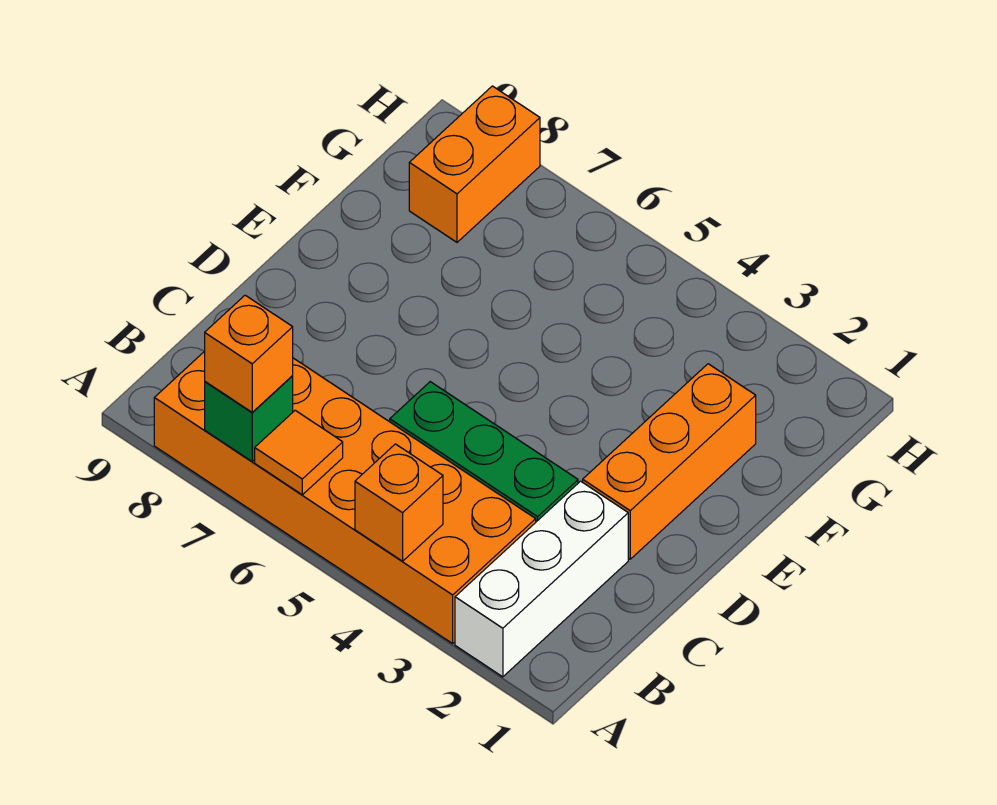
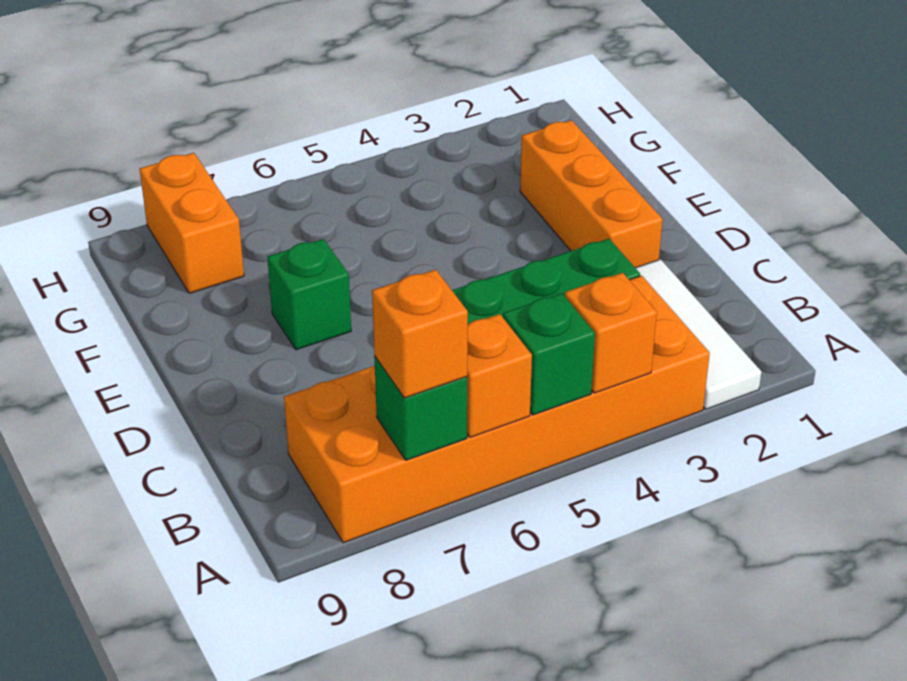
white brick A2:C2 level 1 -> white tile A2:C2 level 1
none -> green brick A5 level 2
orange tile A6 level 2 -> orange brick A6 level 2
none -> green brick E7 level 1

